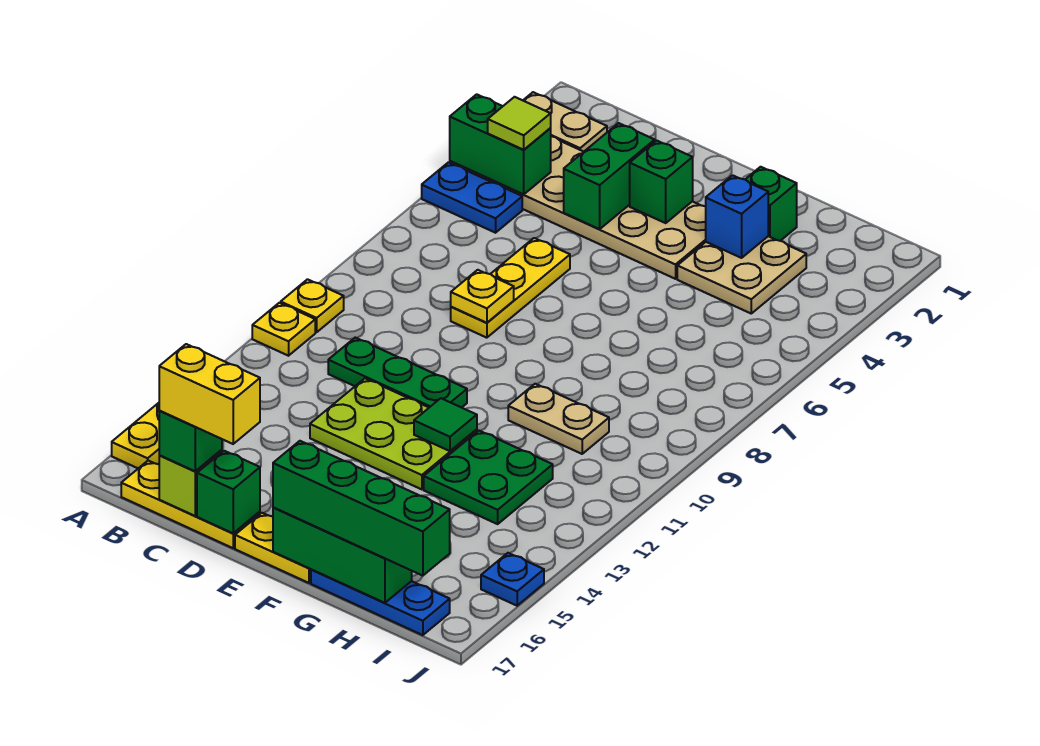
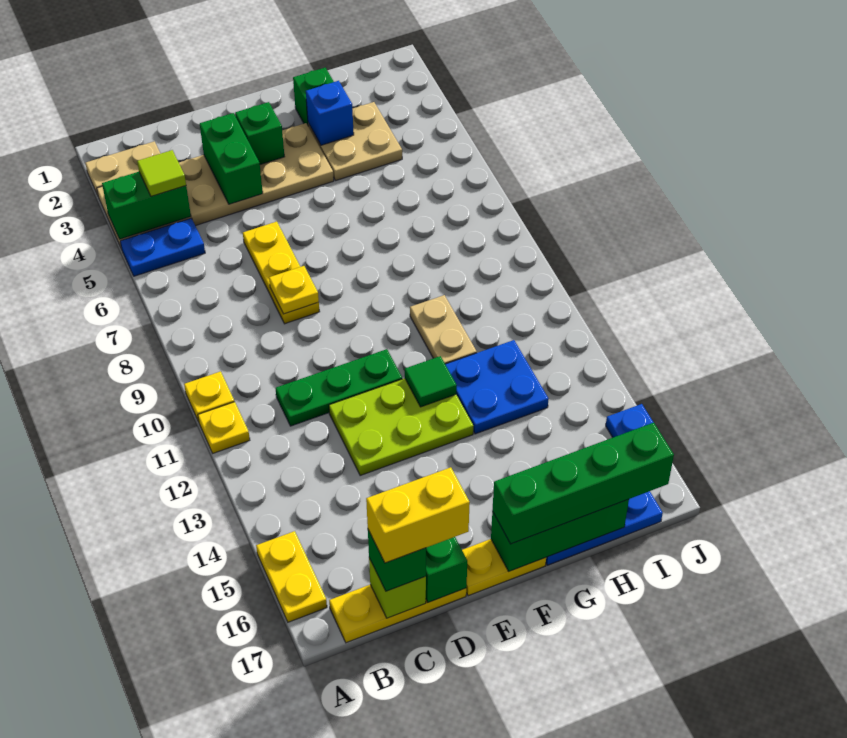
tan plate G10:H10 level 1 -> tan plate G10:G11 level 1
green plate G12:H13 level 1 -> blue plate G12:H13 level 1

